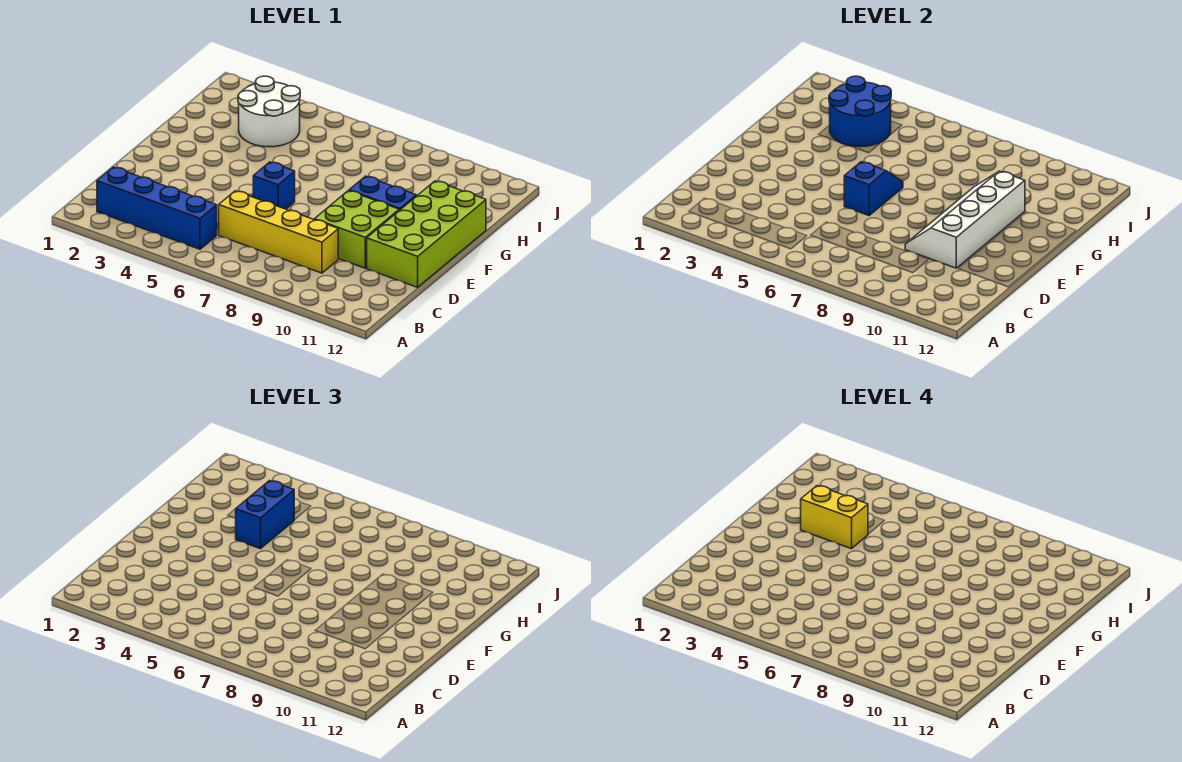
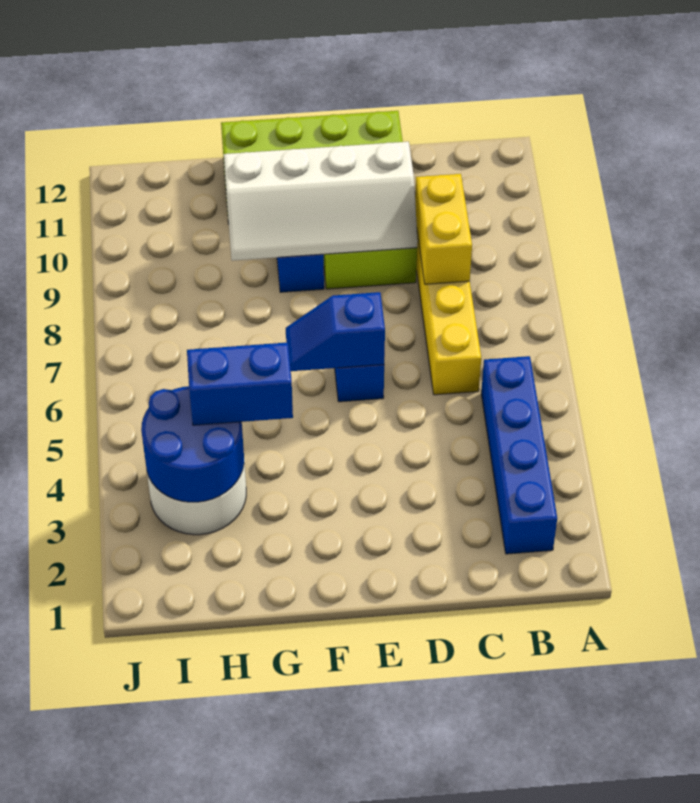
yellow brick G3:G4 level 4 -> yellow brick C8:C9 level 2

